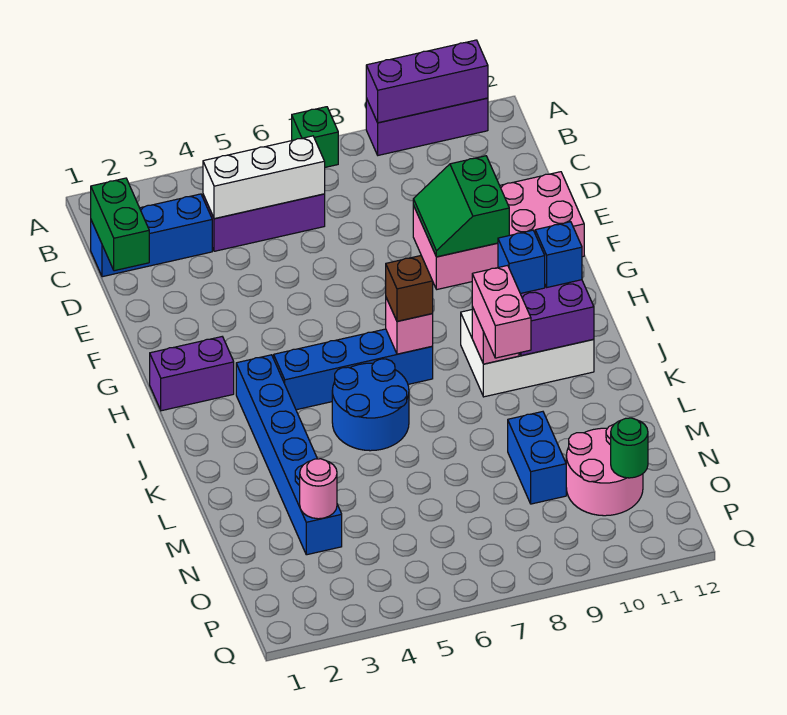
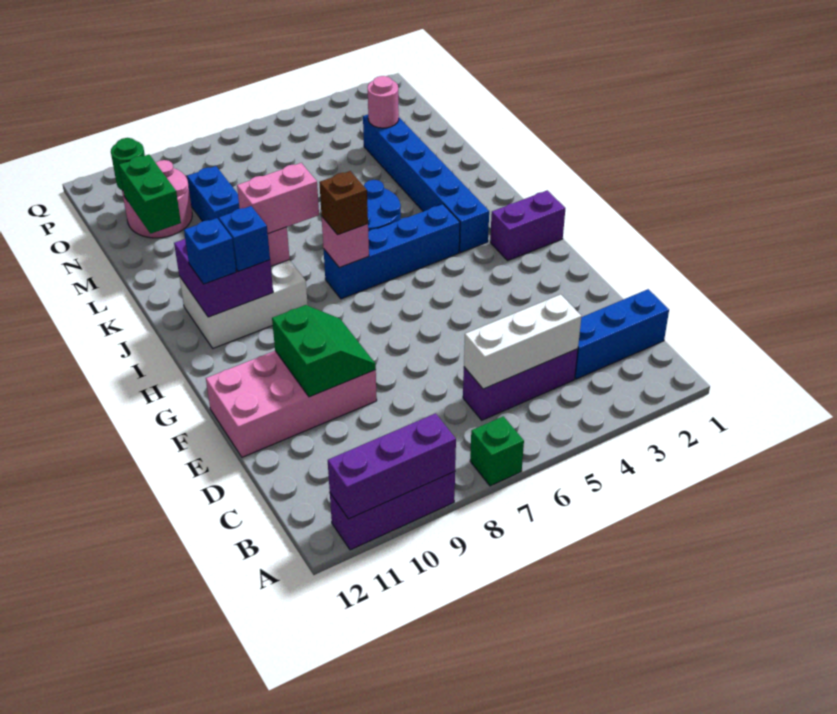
green brick C1:D1 level 2 -> green brick M11:N11 level 2
pink brick J9:K9 level 3 -> pink brick J8:J9 level 3

